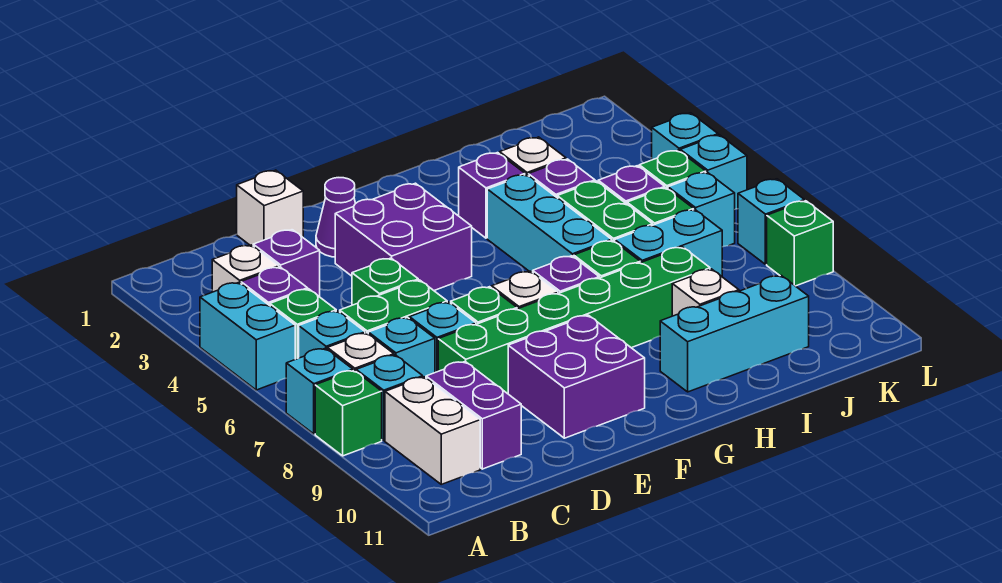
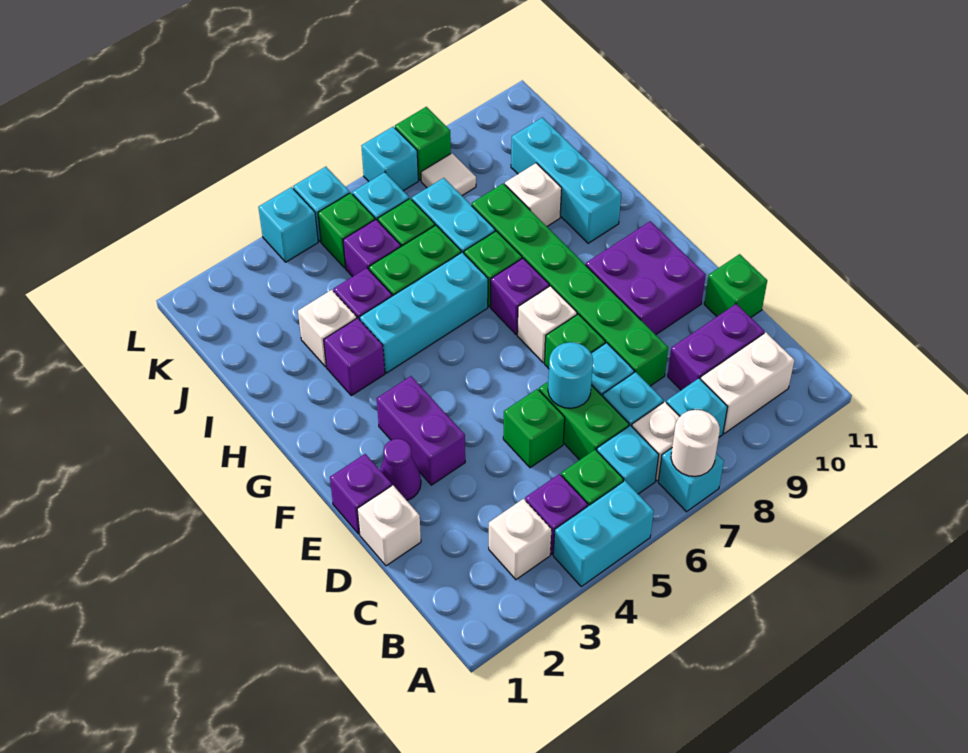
none -> white round brick A7 level 2
green brick A8 level 1 -> green brick D11 level 1
purple brick C3 level 1 -> purple brick E1 level 1
none -> cyan round brick D6 level 2
purple brick E3:F4 level 1 -> purple brick E3:F3 level 1
none -> white tile K8 level 1

